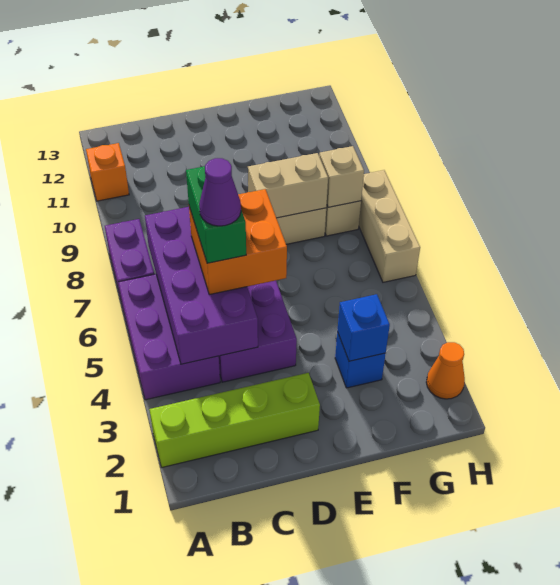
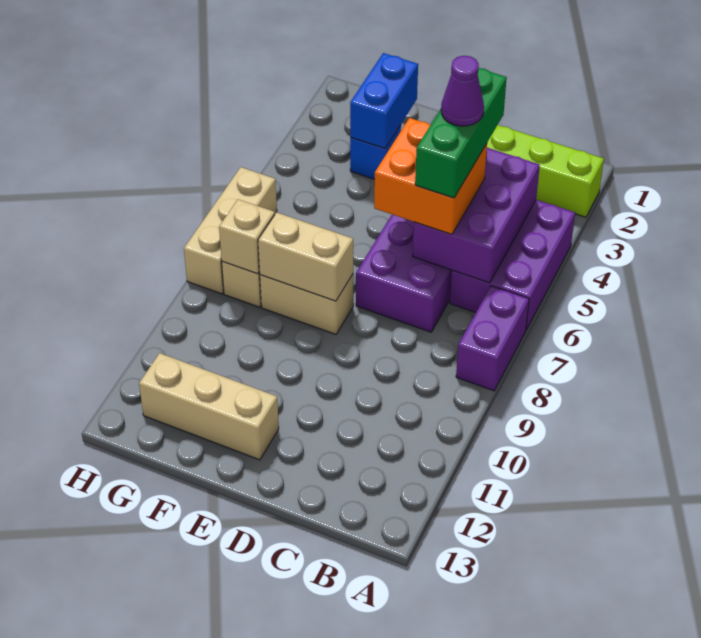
orange brick A11 level 1 -> none
purple brick B4:C7 level 2 -> purple brick B4:C6 level 2
green brick C5:C6 level 4 -> green brick C4:C6 level 4
none -> tan brick E12:G12 level 1
blue brick F3 level 2 -> blue brick F2:F3 level 2
orange cone H2 level 1 -> none

